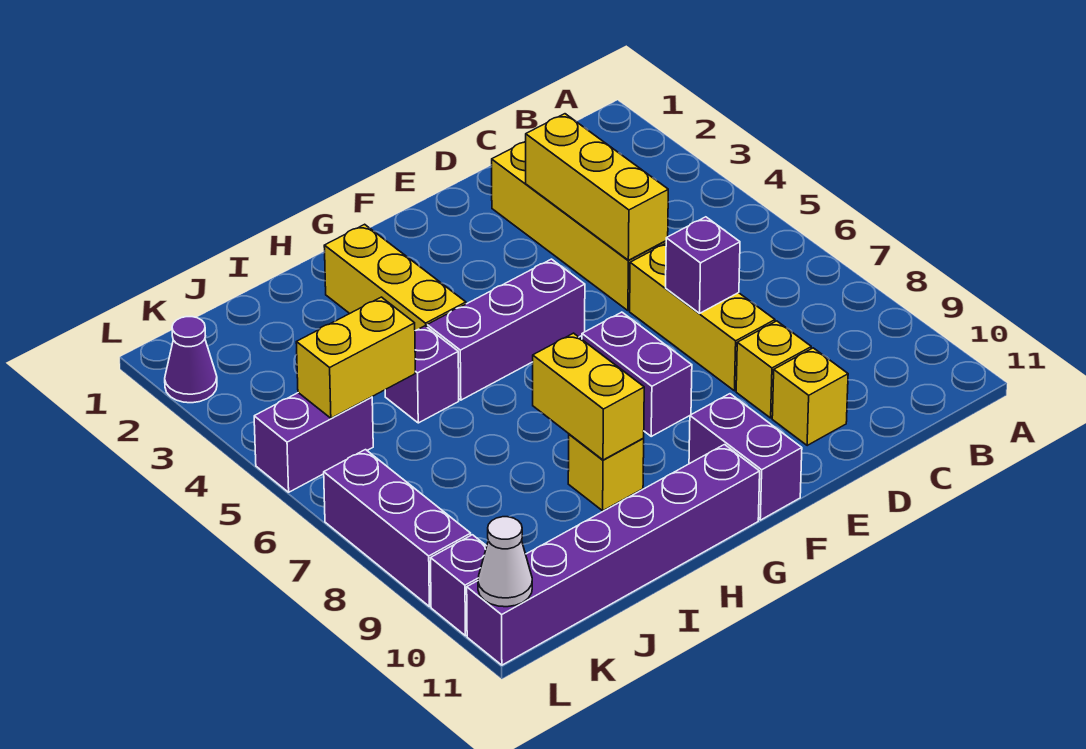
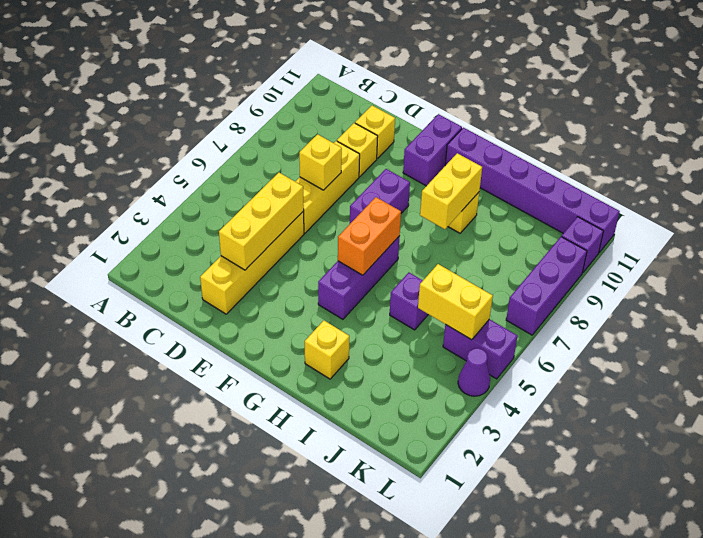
purple brick D7 level 2 -> yellow brick D7 level 2
purple brick F5:H5 level 1 -> purple brick G4:G6 level 1
none -> orange brick G5:G6 level 2
yellow brick H2:H4 level 1 -> yellow brick H2 level 1
purple cone L2 level 1 -> purple cone L4 level 1
white cone L11 level 2 -> none

